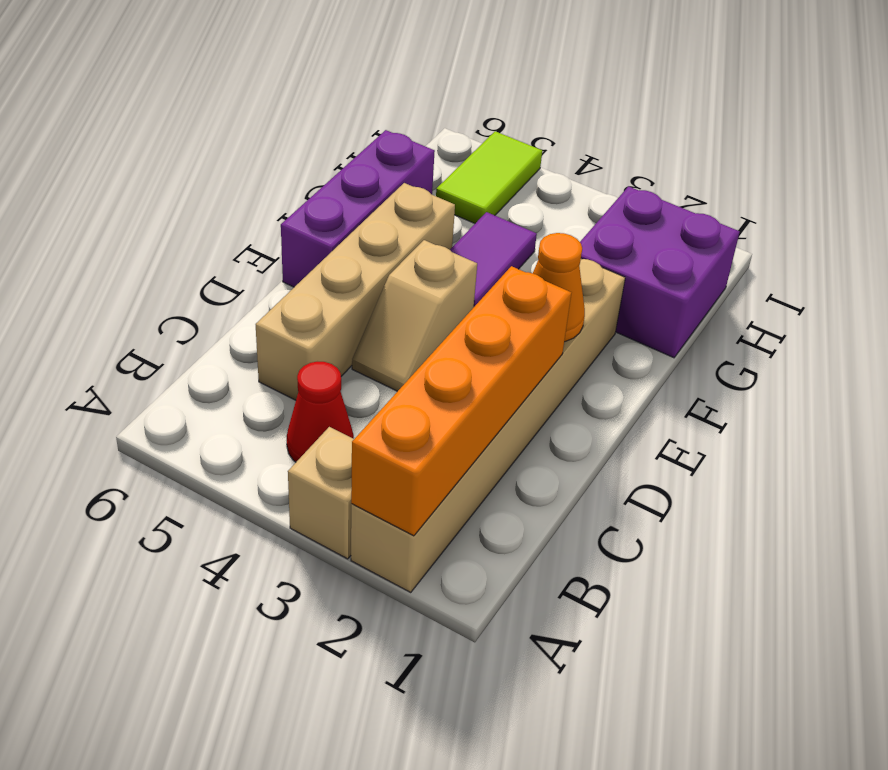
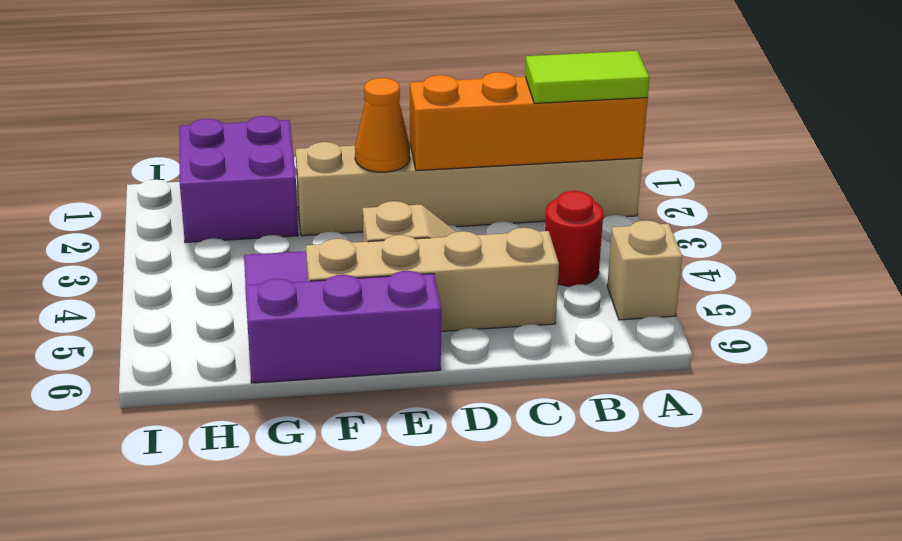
tan brick A3 level 1 -> tan brick A5 level 1
red cone B4 level 1 -> red round brick B4 level 1
lime tile H5:I5 level 1 -> lime tile A2:B2 level 3

